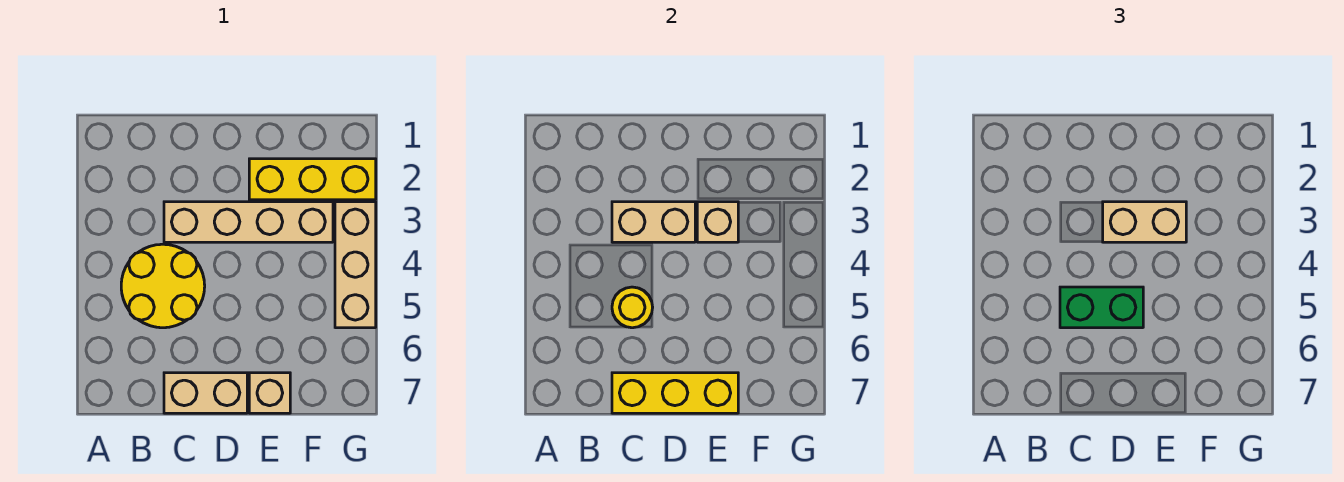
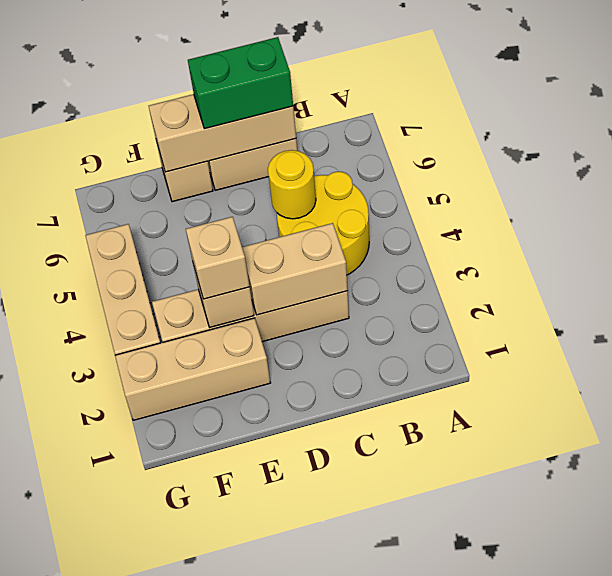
green brick C5:D5 level 3 -> green brick C7:D7 level 3
yellow brick C7:E7 level 2 -> tan brick C7:E7 level 2
tan brick D3:E3 level 3 -> tan brick E3 level 3
yellow brick E2:G2 level 1 -> tan brick E2:G2 level 1

